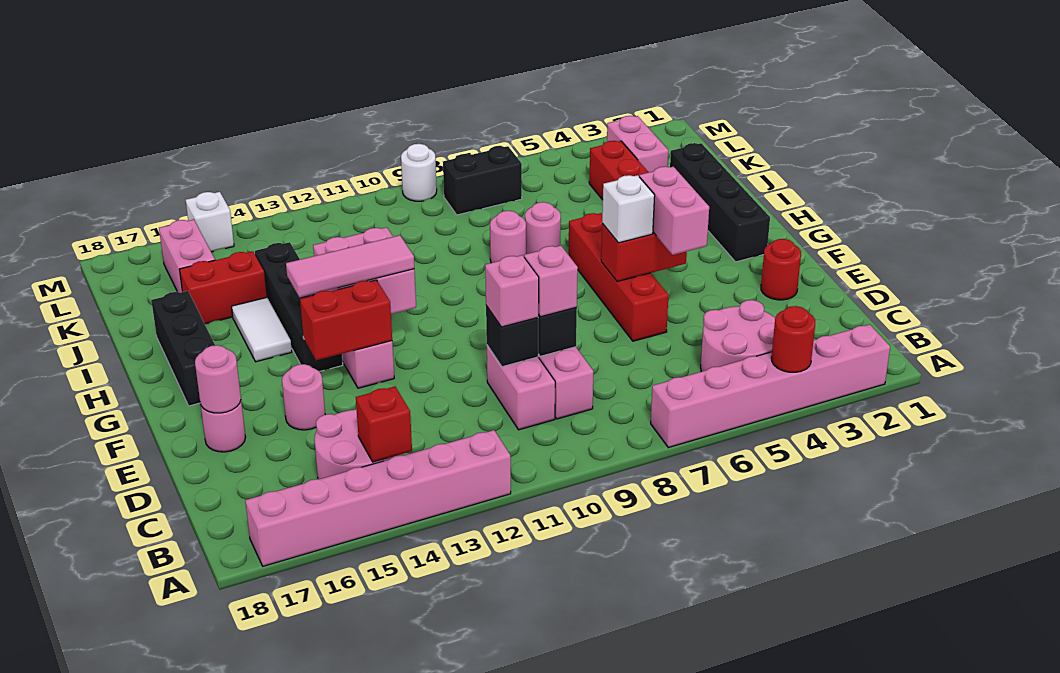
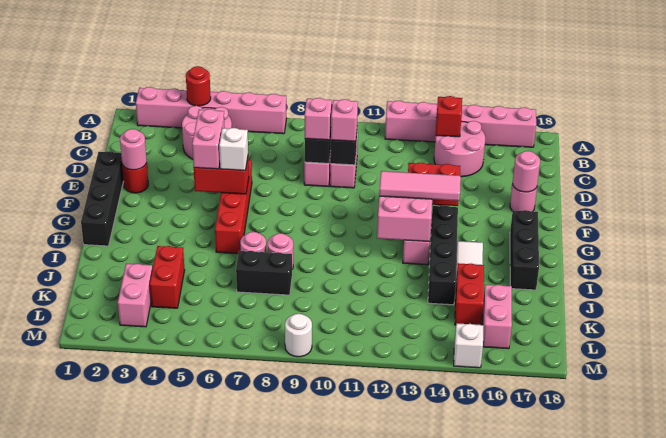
pink round brick E15 level 1 -> pink round brick E2 level 2
black brick G2:J2 level 1 -> black brick E1:H1 level 1
red brick J15:J16 level 1 -> red brick J15:K15 level 1
black brick L7:L8 level 1 -> black brick J7:J8 level 1

